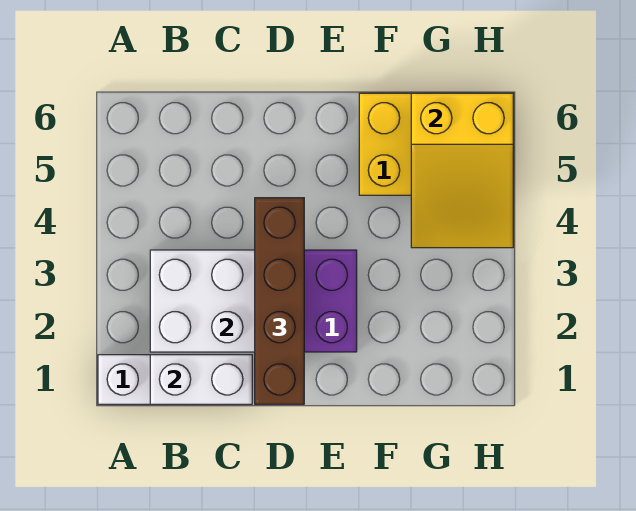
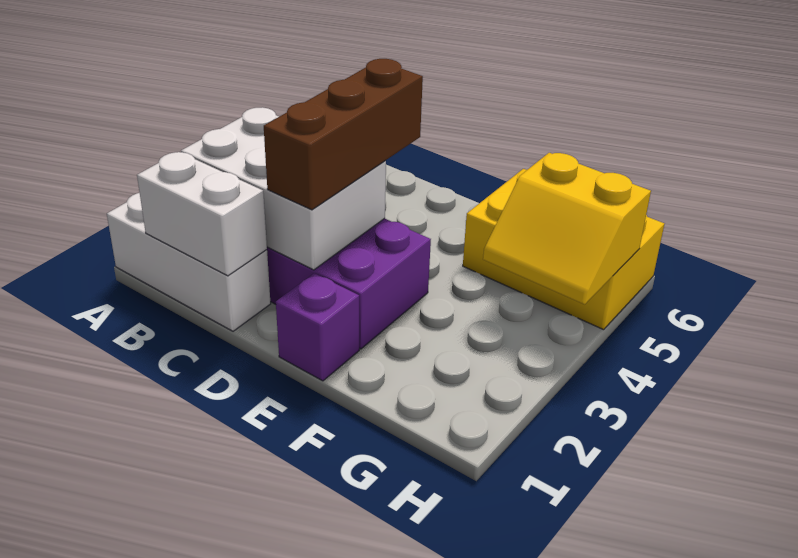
brown brick D1:D4 level 3 -> brown brick D2:D4 level 3
none -> purple brick E1 level 1
yellow slope G4:H6 level 2 top 6 -> yellow slope G4:H5 level 2 top 5

